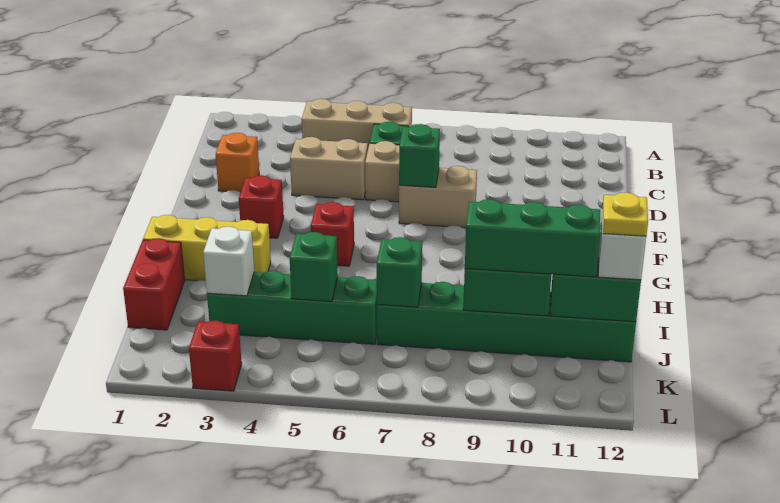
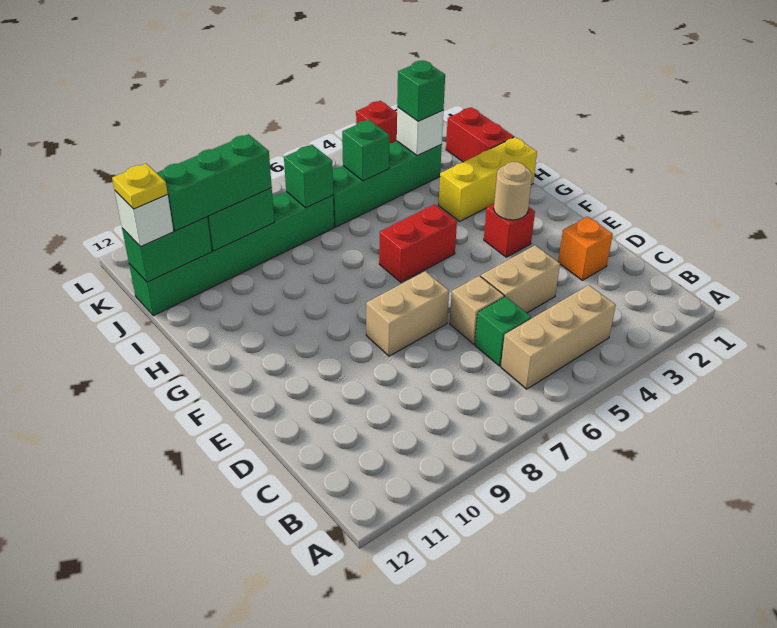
green brick E7 level 2 -> green brick J3 level 3
none -> tan round brick F3 level 2
red brick G5 level 1 -> red brick G5:G6 level 1

